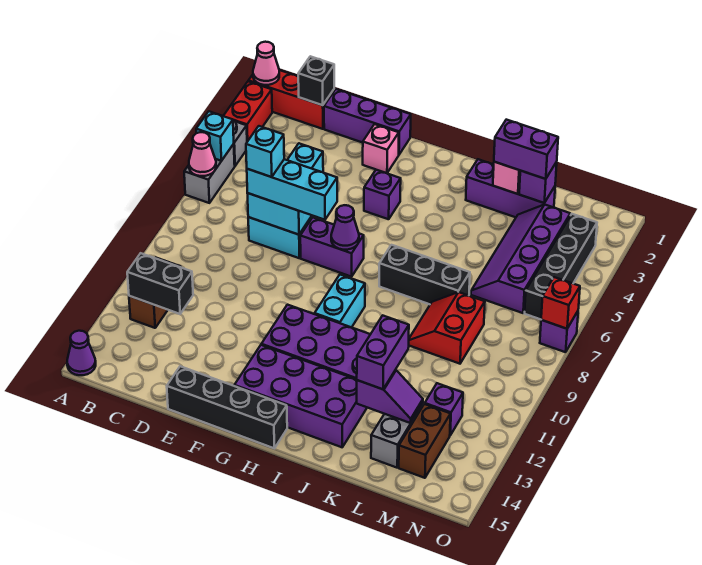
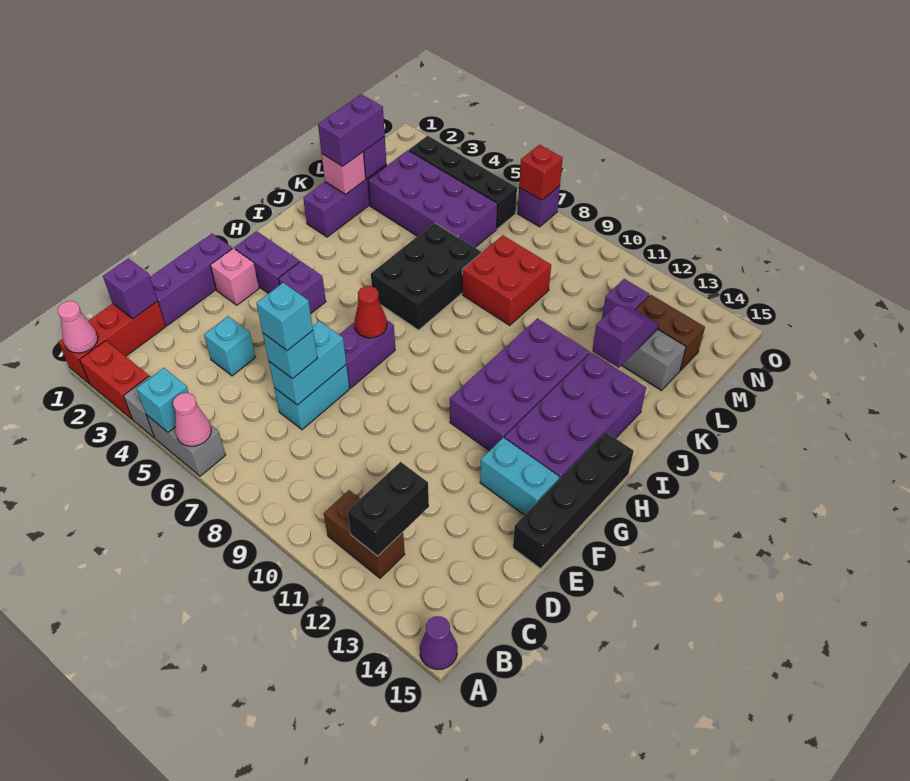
black brick C1 level 2 -> purple brick C1 level 2
cyan brick D7:F7 level 3 -> cyan brick D7 level 3
purple cone G7 level 2 -> red cone G7 level 2
cyan brick H9:H10 level 1 -> cyan brick F13:F14 level 1
black brick I7:K7 level 1 -> black brick I6:K7 level 1
red slope K8:L9 level 1 top L -> red brick K8:L9 level 1
purple brick K12:K13 level 3 -> purple brick G2:G3 level 1
purple slope L3:M6 level 1 top M -> purple brick L3:M6 level 1

